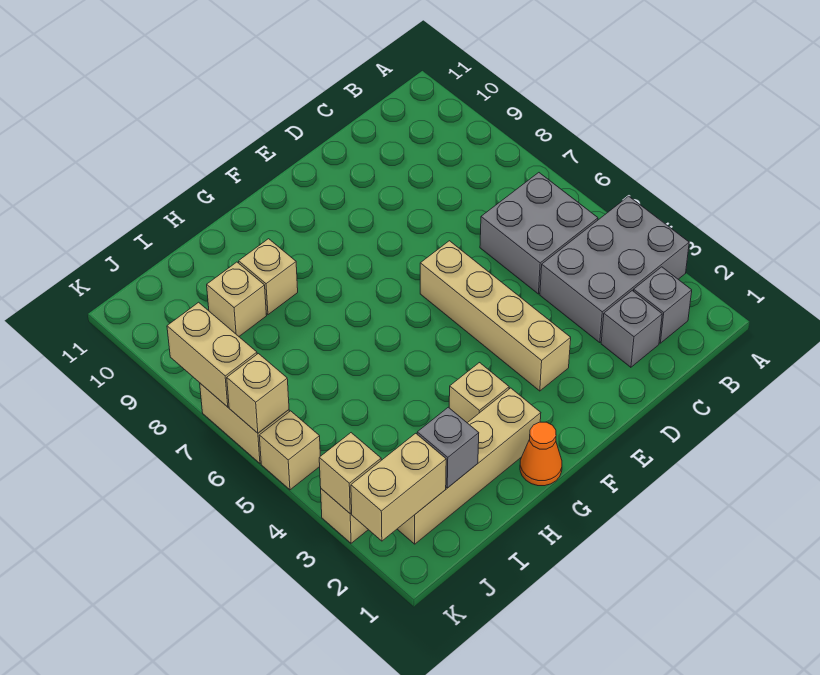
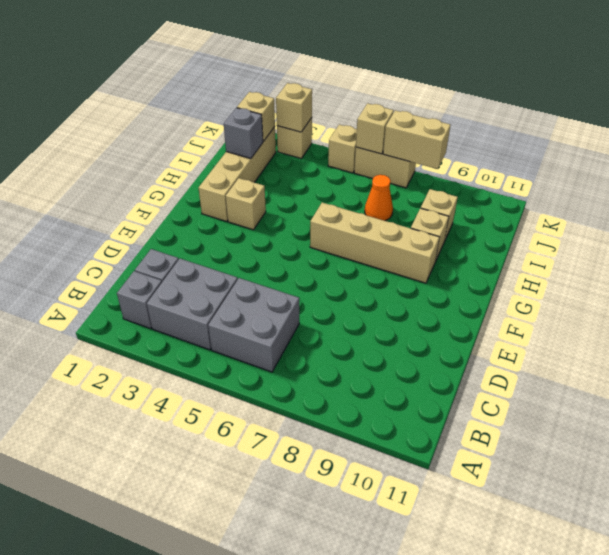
grey brick A3:C4 level 1 -> grey brick B3:C4 level 1
tan brick E3:E6 level 1 -> tan brick G6:G9 level 1
orange cone G1 level 1 -> orange cone I7 level 1
tan brick J2:K2 level 2 -> tan brick J2 level 2

